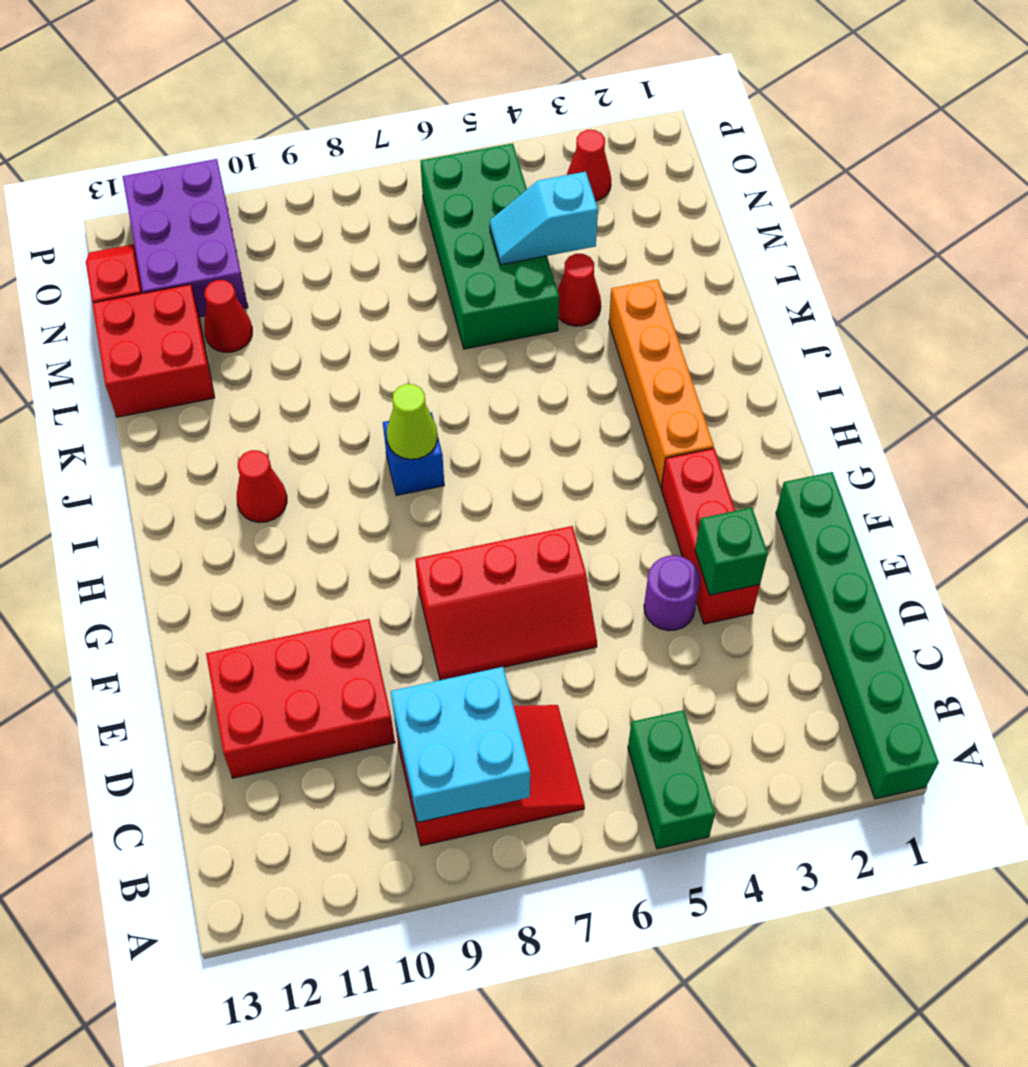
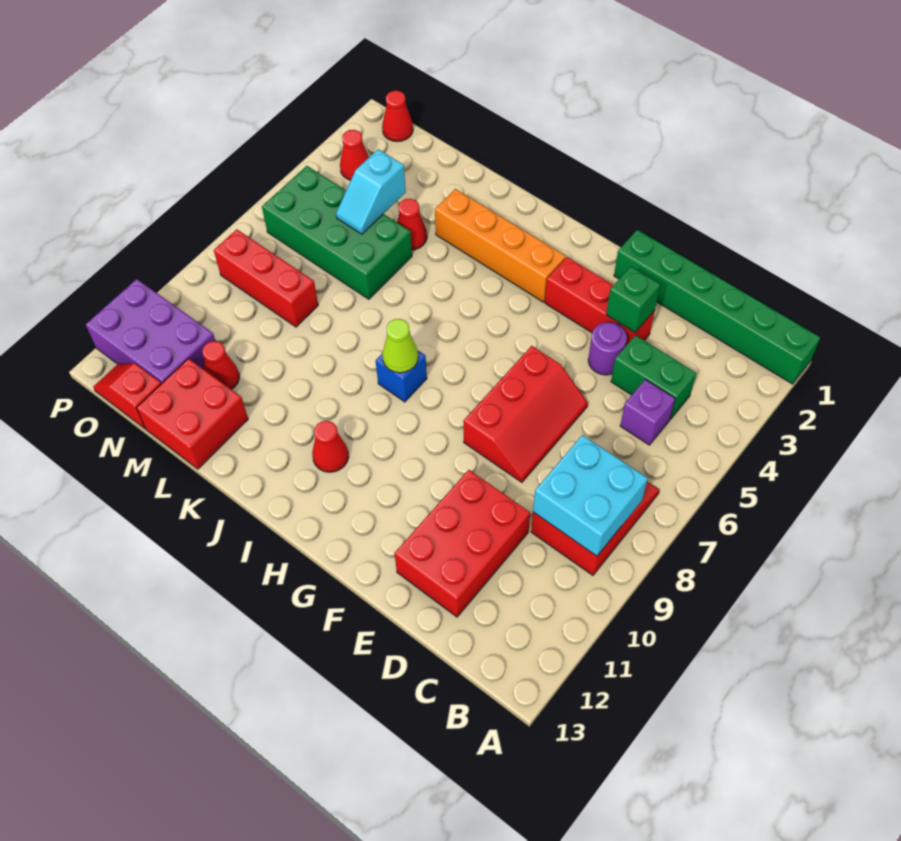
green brick A5:B5 level 1 -> green brick C4:D4 level 1
none -> purple brick C5 level 1
none -> red brick M8:O8 level 1
none -> red cone O1 level 1

